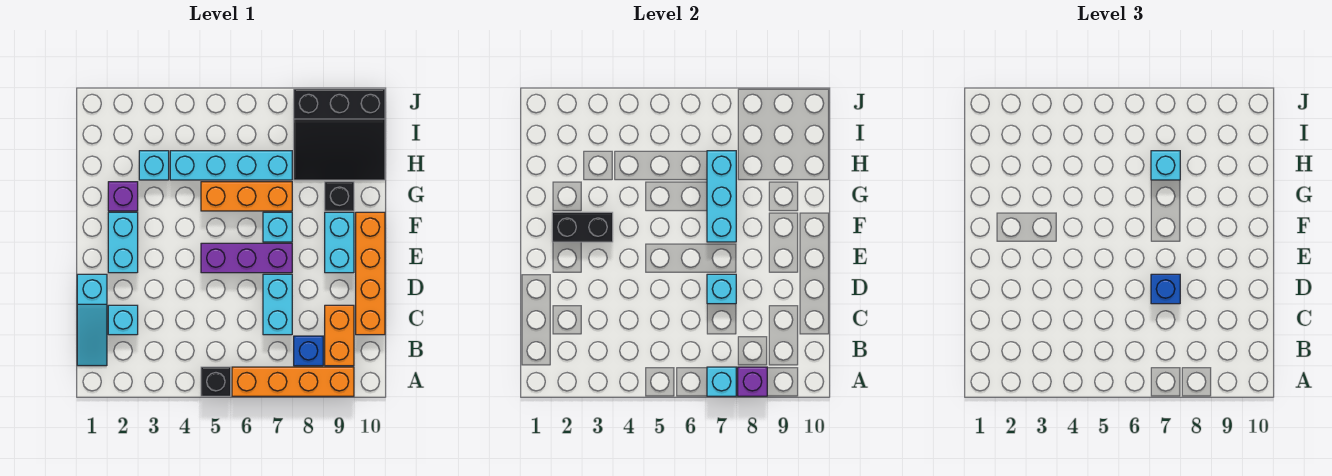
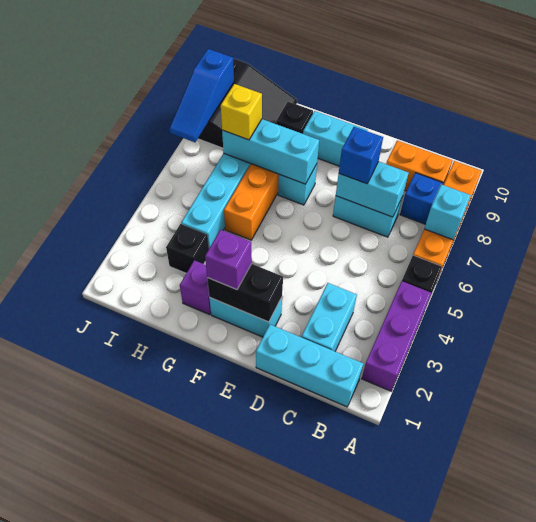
purple brick A8 level 2 -> purple brick F2 level 3
cyan slope B1:D1 level 1 top D -> cyan brick B1:D1 level 1
cyan brick C2 level 1 -> cyan brick C2:C3 level 1
orange brick C10:F10 level 1 -> none
cyan brick D7 level 2 -> cyan brick C7:D7 level 2
purple brick E5:E7 level 1 -> purple brick A2:A4 level 1
black brick F2:F3 level 2 -> black brick E2:F2 level 2
cyan brick H3 level 1 -> black brick H3 level 1
cyan brick H7 level 3 -> yellow brick H7 level 3
none -> blue slope J7:J9 level 2 top 9

